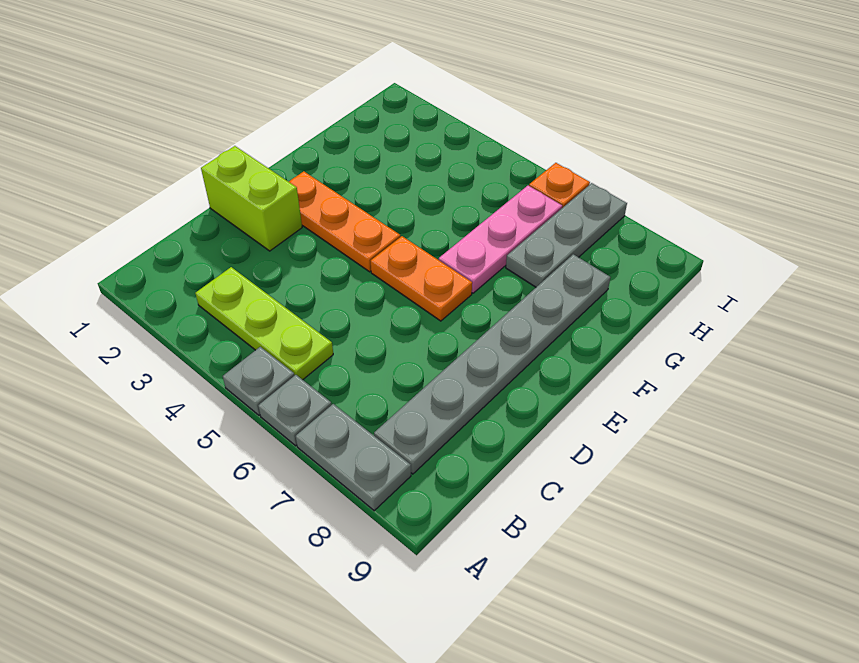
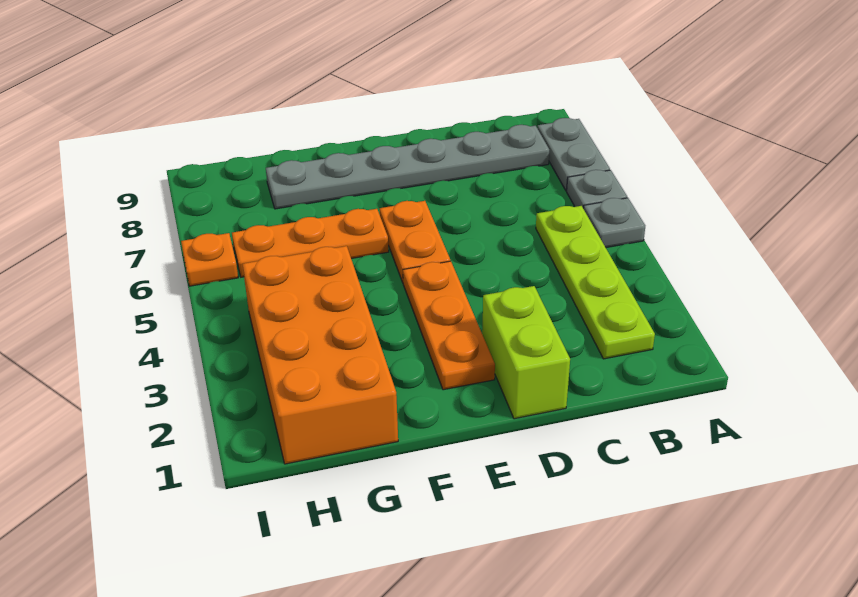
lime plate B3:B5 level 1 -> lime plate B2:B5 level 1
pink plate F6:H6 level 1 -> orange plate F6:H6 level 1
none -> orange brick G1:H4 level 1
grey plate G7:I7 level 1 -> none

